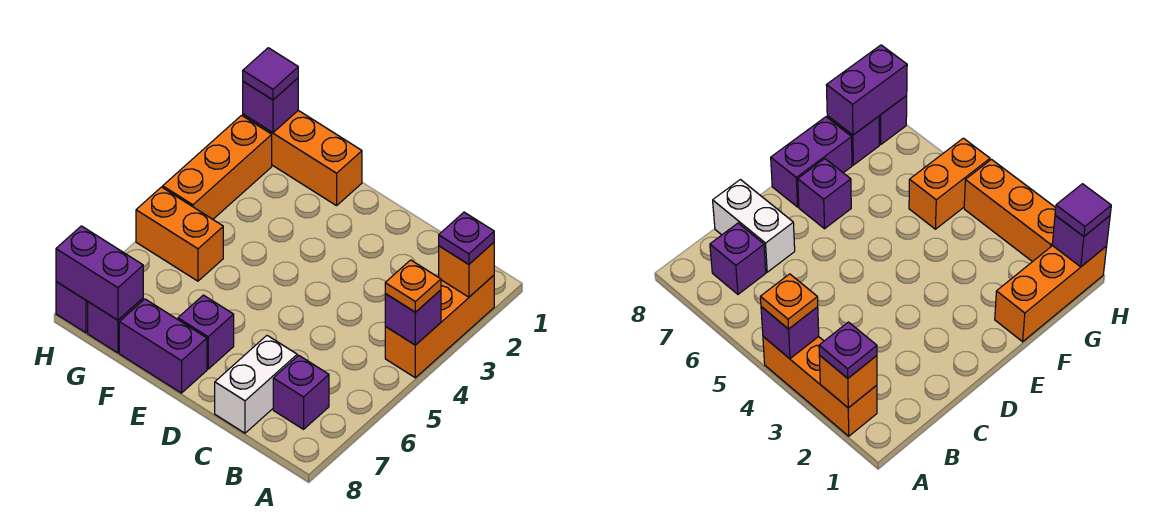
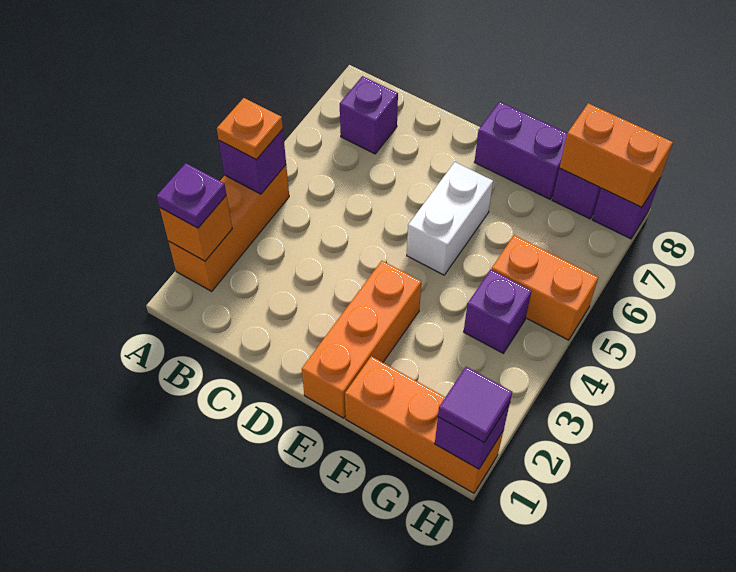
white brick C7:C8 level 1 -> white brick E5:E6 level 1
purple brick E7 level 1 -> purple brick G4 level 1
purple brick G8:H8 level 2 -> orange brick G8:H8 level 2
orange brick H2:H4 level 1 -> orange brick E1:E3 level 1

